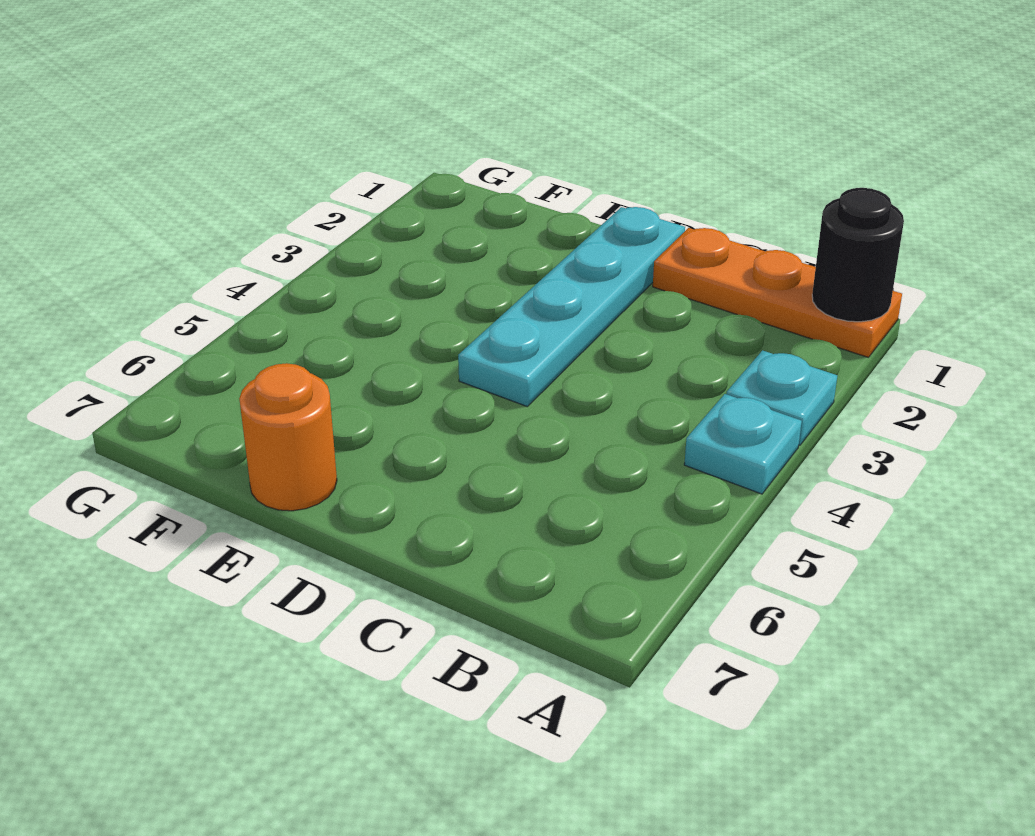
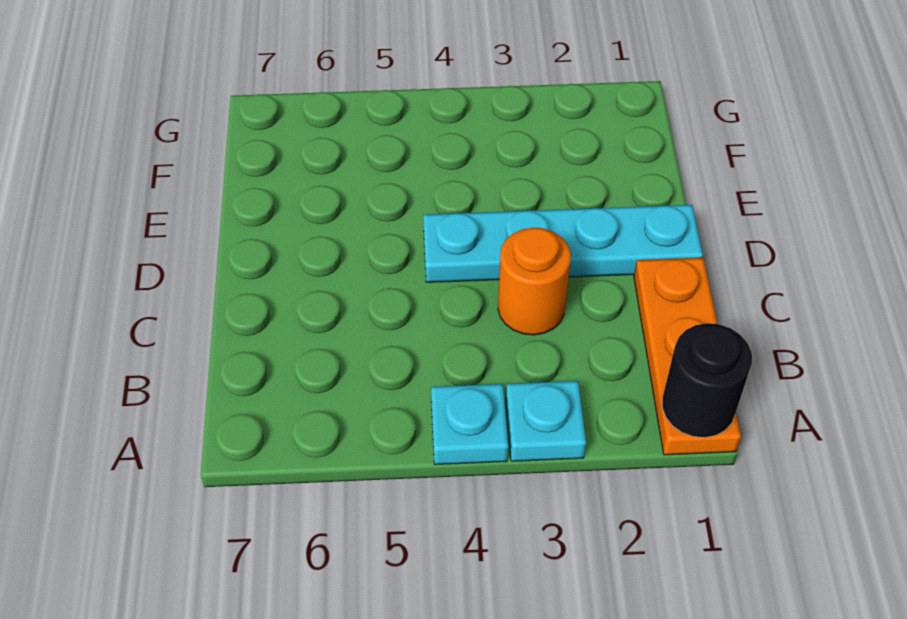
orange round brick E7 level 1 -> orange round brick C3 level 1

